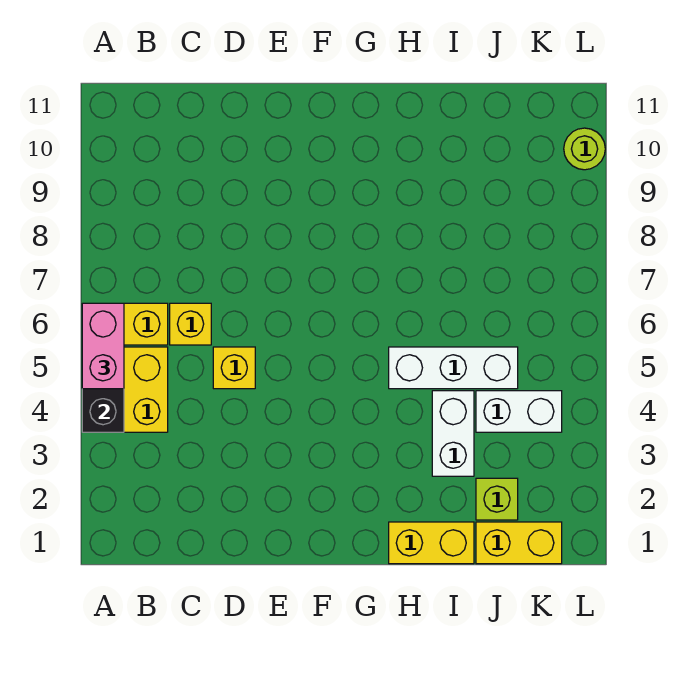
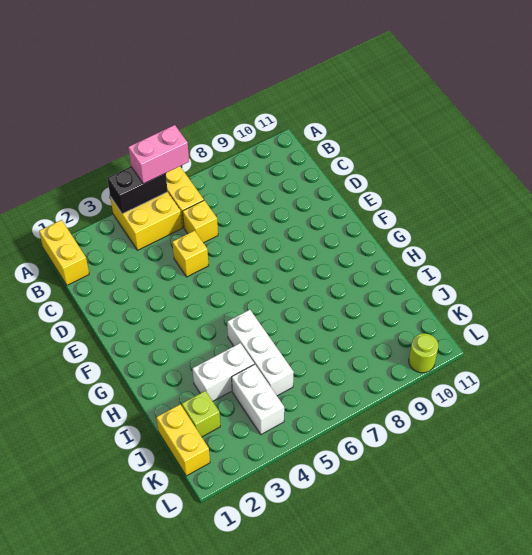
yellow brick H1:I1 level 1 -> yellow brick A1:B1 level 1

